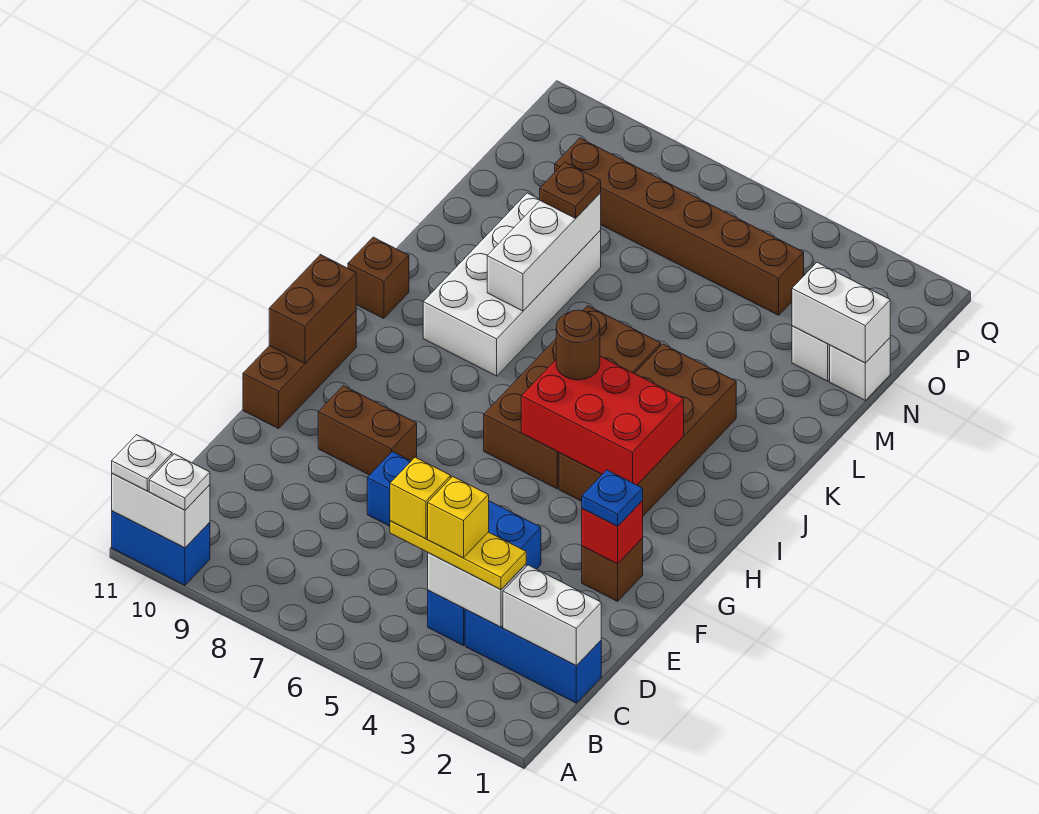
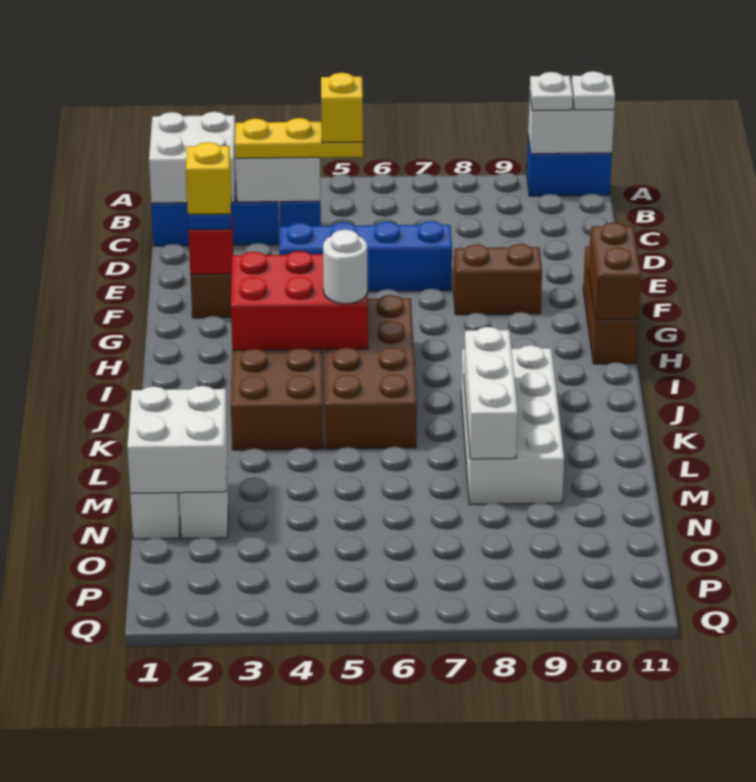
white brick C1:C2 level 2 -> white brick B1:C2 level 2
yellow brick C4 level 4 -> yellow brick F2 level 4
brown round brick I5 level 3 -> white round brick I5 level 3
brown brick J11 level 1 -> none
brown plate M8 level 3 -> none
white brick N1:N2 level 2 -> white brick M1:N2 level 2
brown brick O4:O9 level 1 -> none

